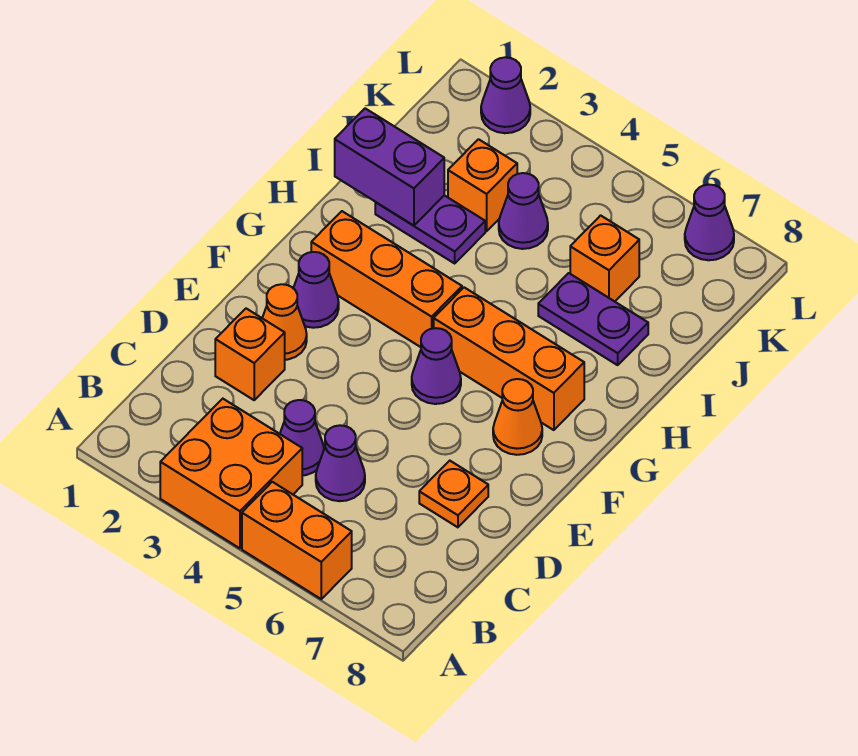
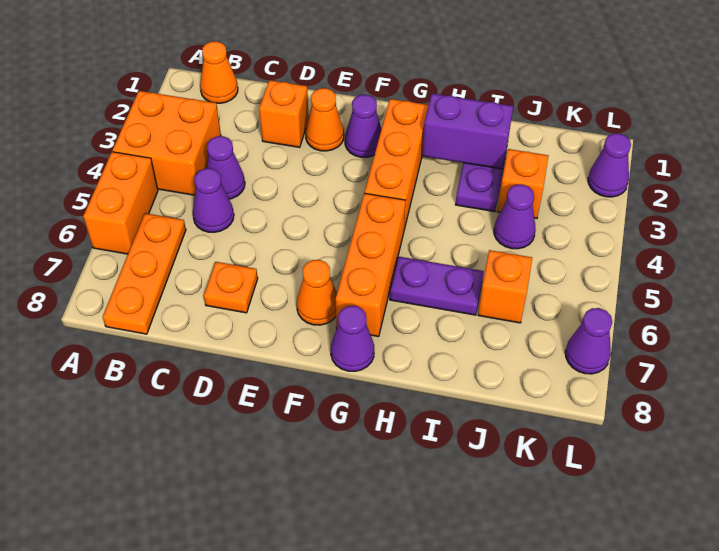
none -> orange cone B1 level 1
none -> orange plate B6:B8 level 1
purple cone F5 level 1 -> purple cone G8 level 1
purple brick I1:I2 level 2 -> purple brick H2:I2 level 2
purple plate I6:I7 level 1 -> purple plate H6:I6 level 1

